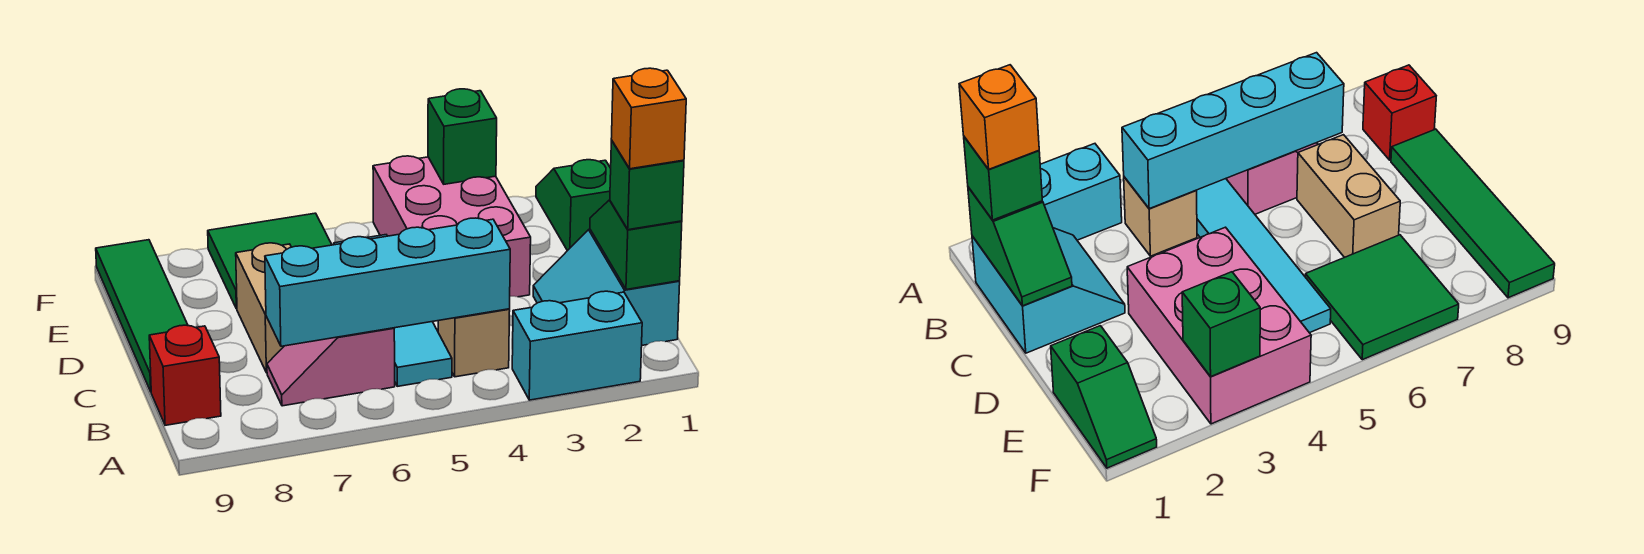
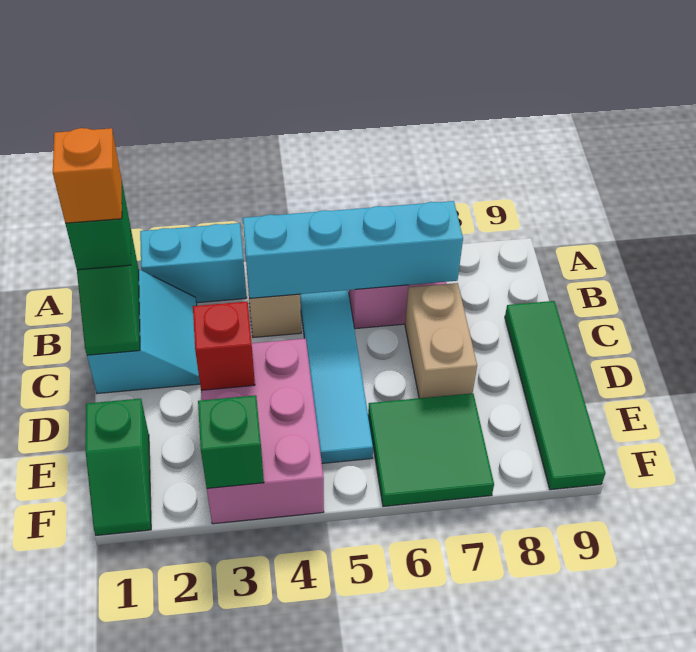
red brick B9 level 1 -> red brick D3 level 2

